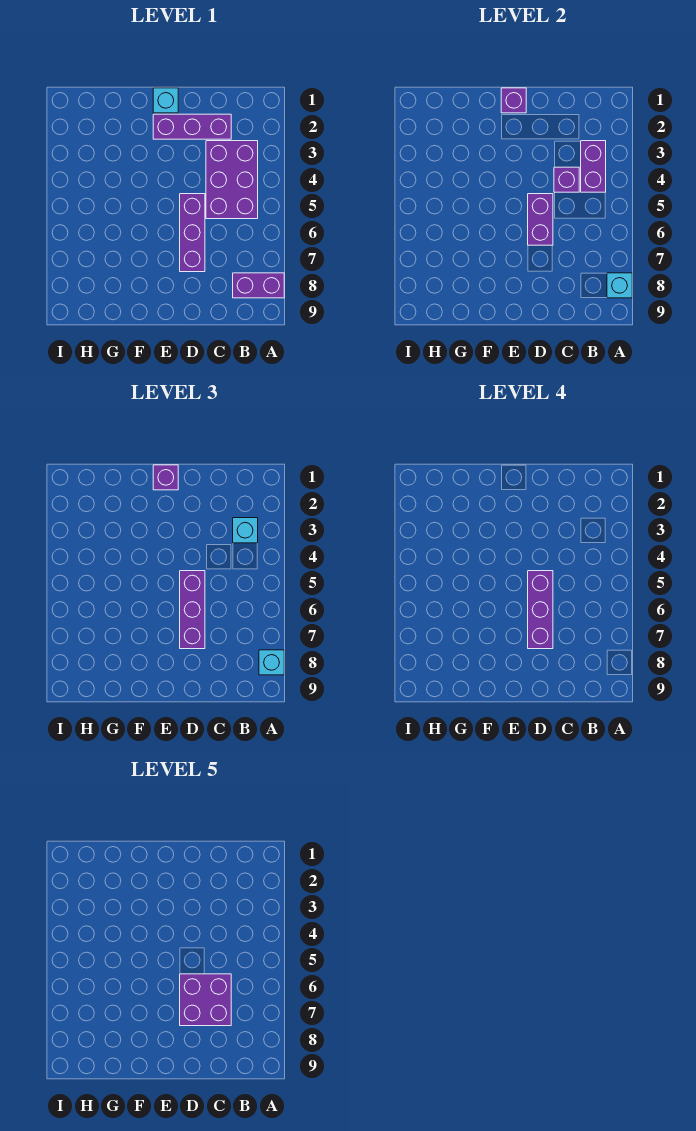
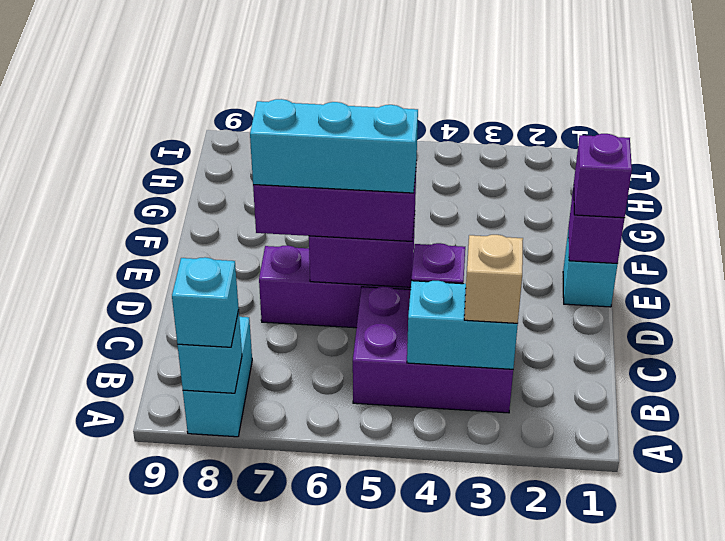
purple brick A8:B8 level 1 -> cyan brick A8:B8 level 1
purple brick B3:B4 level 2 -> cyan brick B3:B4 level 2
cyan brick B3 level 3 -> tan brick B3 level 3
purple brick C2:E2 level 1 -> none
purple brick C6:D7 level 5 -> none
purple brick D5:D7 level 4 -> cyan brick D5:D7 level 4

